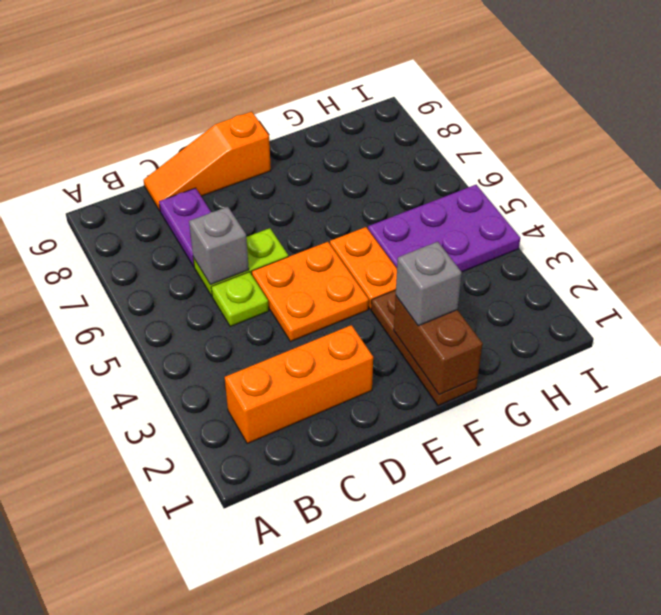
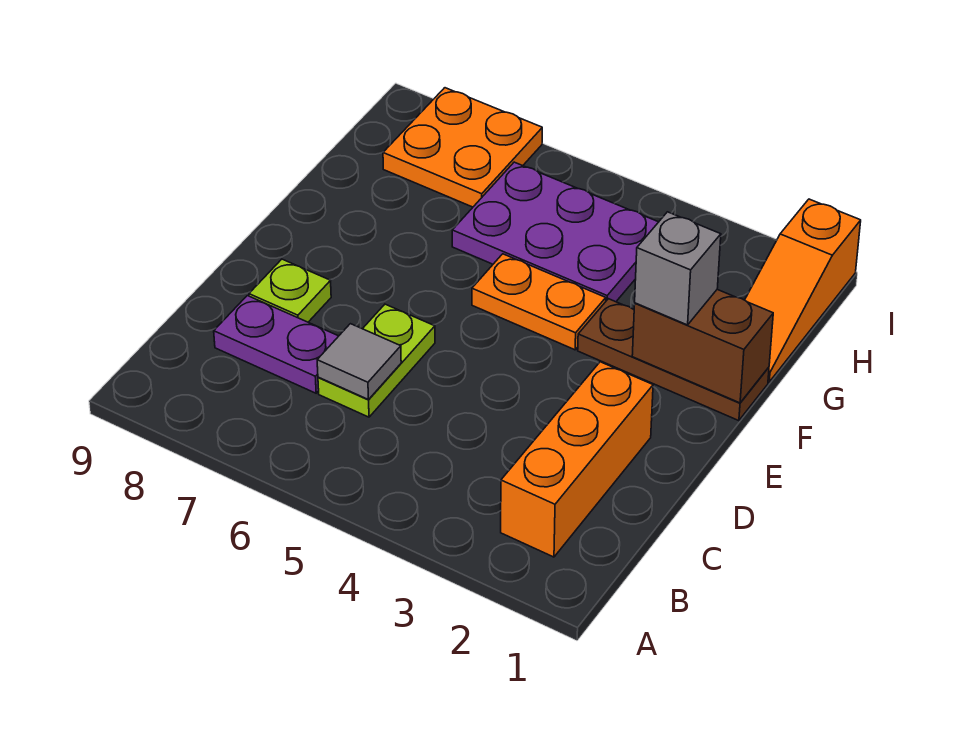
lime plate C5 level 1 -> lime plate D8 level 1
grey brick C6 level 2 -> grey tile C6 level 2
orange slope C9:E9 level 1 top E -> orange slope G1:I1 level 1 top I
orange plate D4:E5 level 1 -> orange plate H7:I8 level 1
purple plate G4:I5 level 1 -> purple plate G4:H6 level 1

